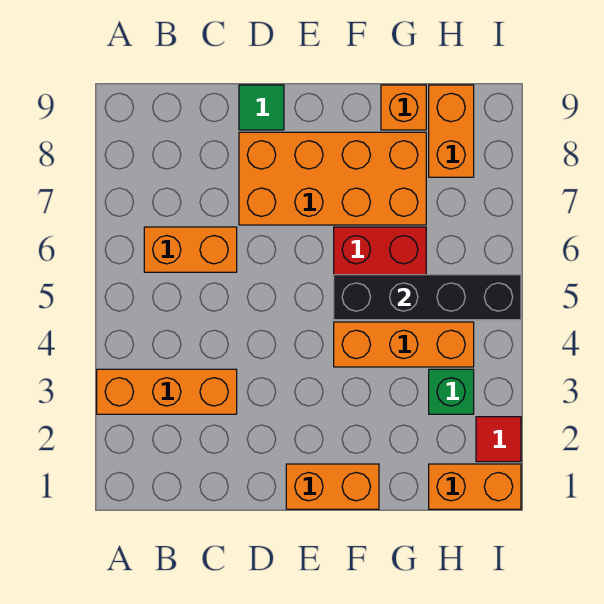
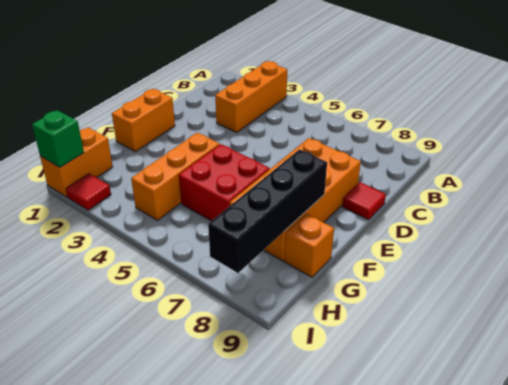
orange brick B6:C6 level 1 -> none
green tile D9 level 1 -> red tile D9 level 1
black brick F5:I5 level 2 -> black brick F8:I8 level 2
green brick H3 level 1 -> green brick I1 level 2
orange brick H8:H9 level 1 -> none

